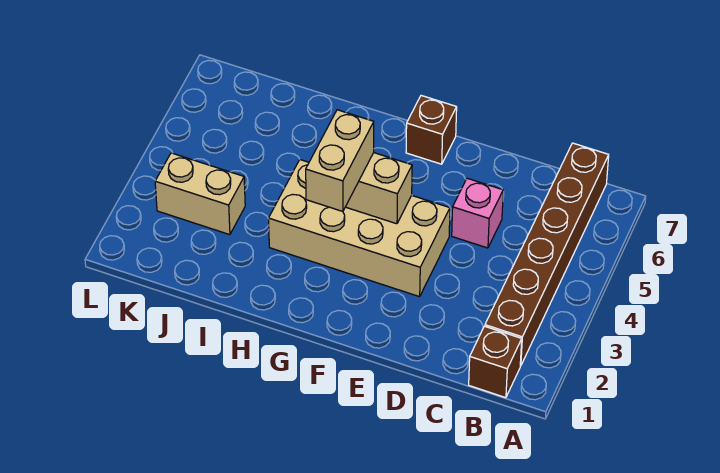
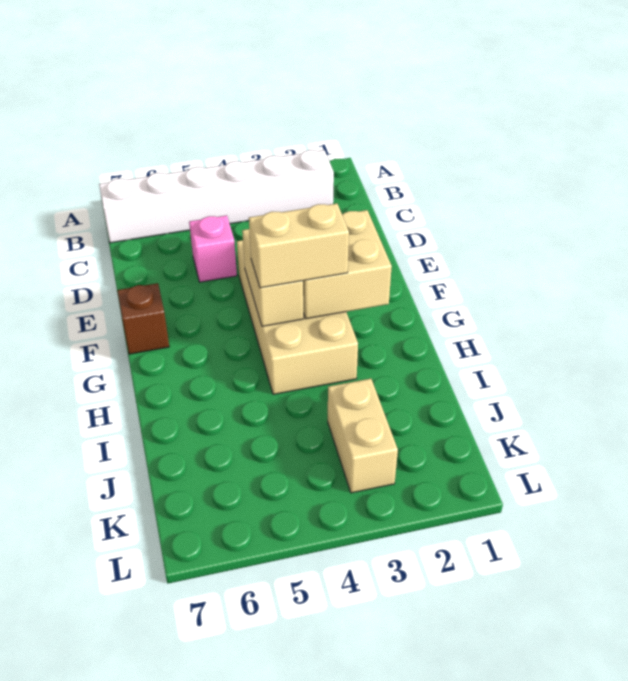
brown brick B1 level 1 -> none
brown brick B2:B7 level 1 -> white brick B2:B7 level 1
none -> tan brick F2:G3 level 2

